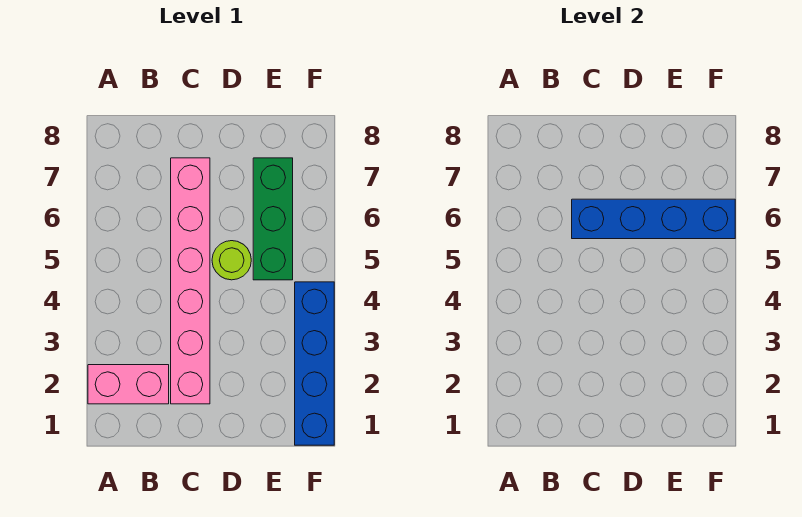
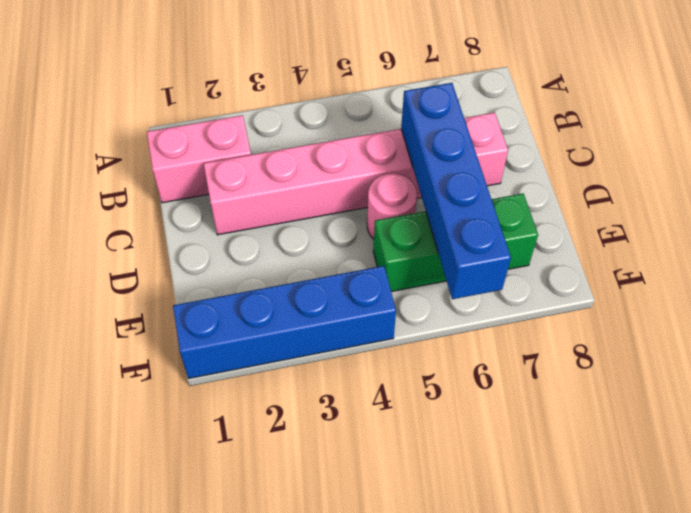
pink brick A2:B2 level 1 -> pink brick B1:B2 level 1
lime round brick D5 level 1 -> pink round brick D5 level 1

